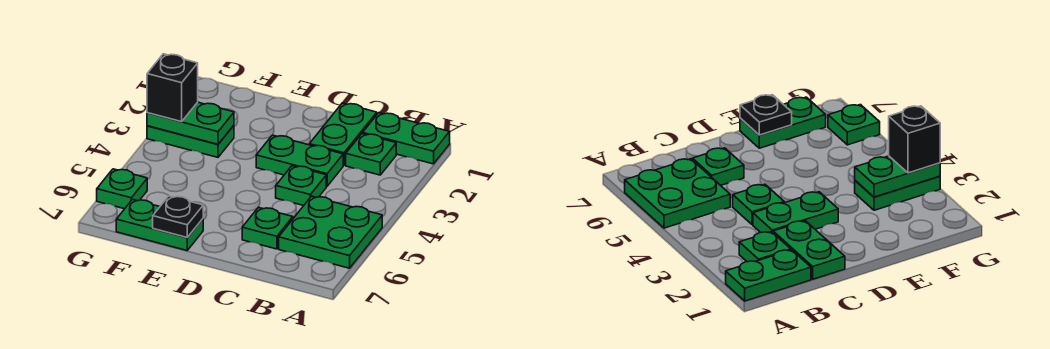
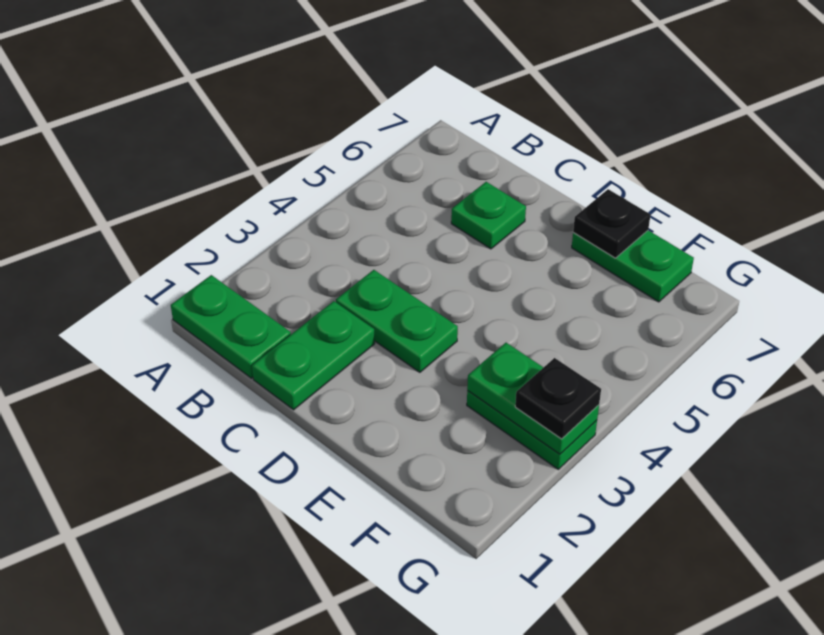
green plate A5:B6 level 1 -> none
green plate B2 level 1 -> none
green plate C4 level 1 -> none
black brick G3 level 3 -> black plate G3 level 3
green plate G6 level 1 -> none

